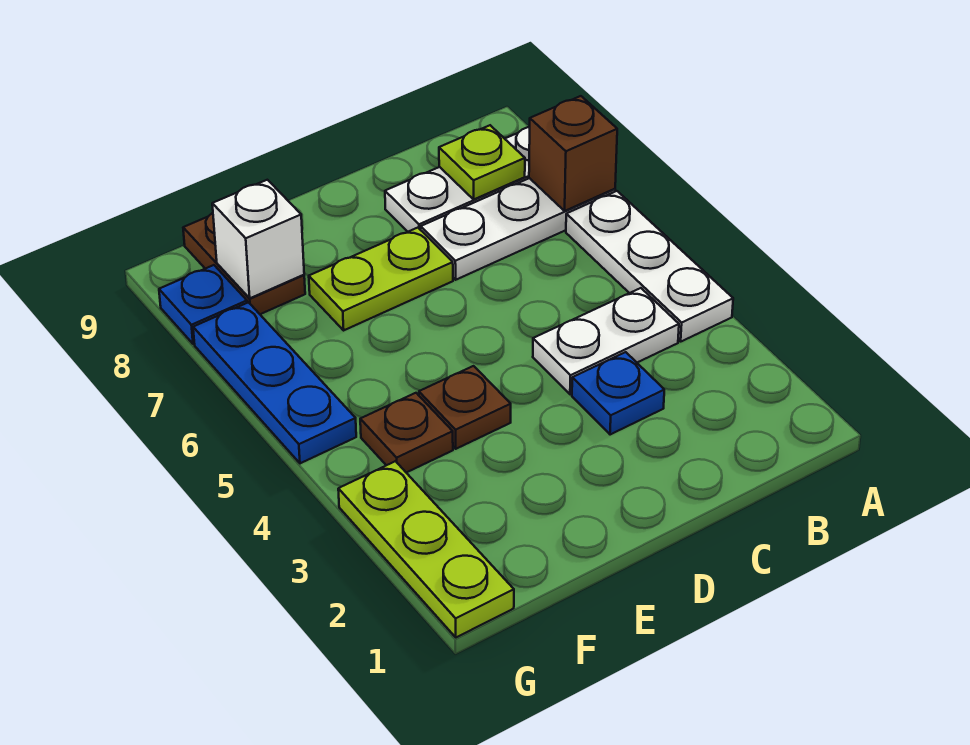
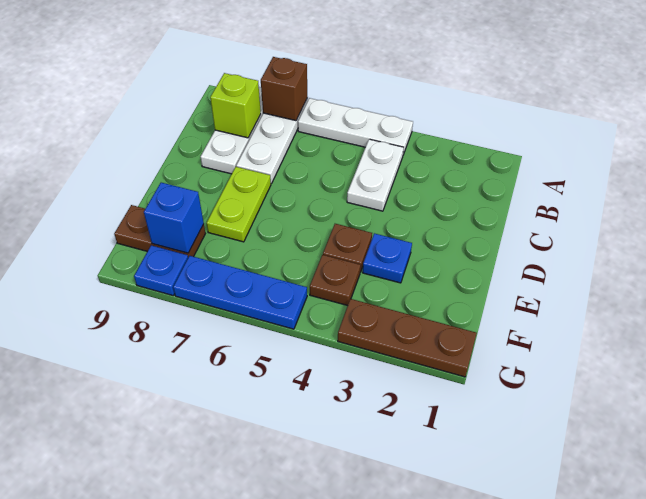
lime plate B8 level 2 -> lime brick B8 level 2
blue plate C3 level 1 -> blue plate E3 level 1
white brick F8 level 2 -> blue brick F8 level 2
lime plate G1:G3 level 1 -> brown plate G1:G3 level 1

